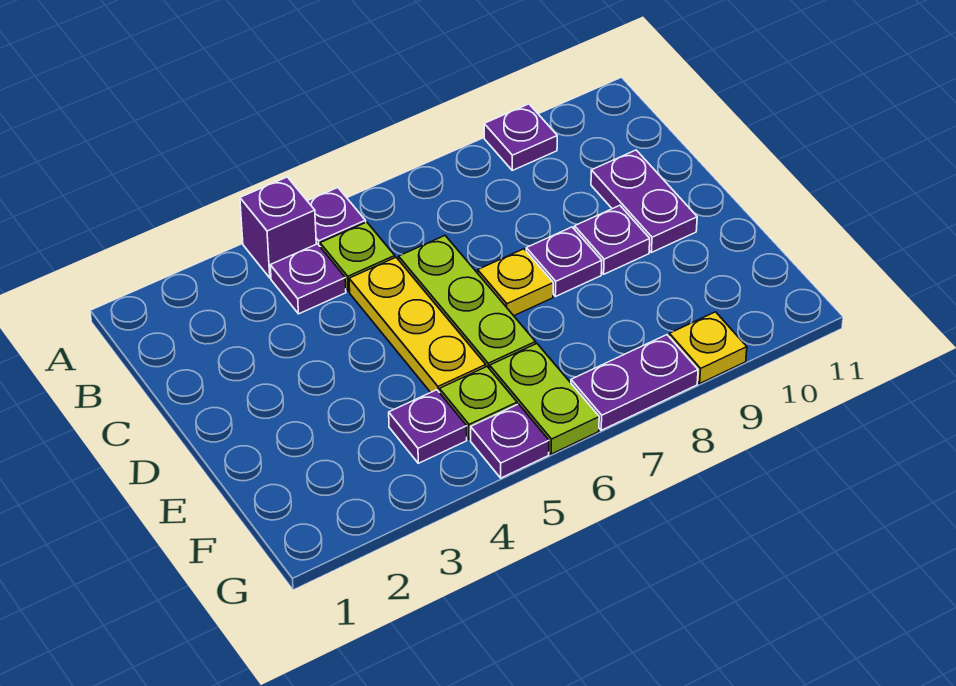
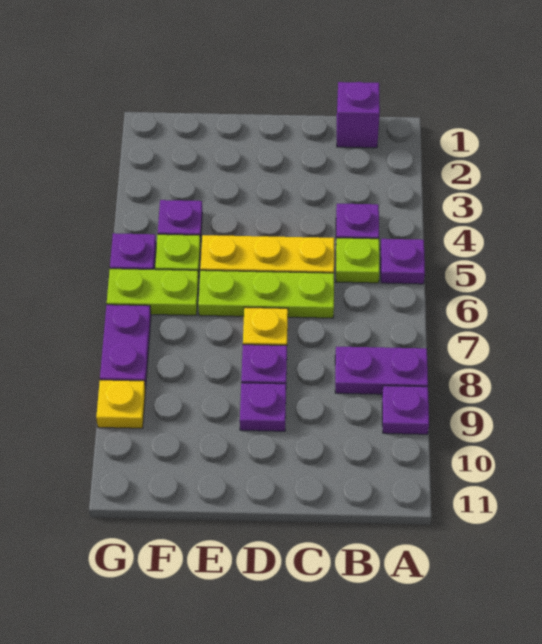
purple brick A4 level 1 -> purple brick B1 level 1
purple plate C10:D10 level 1 -> purple plate A8:B8 level 1

